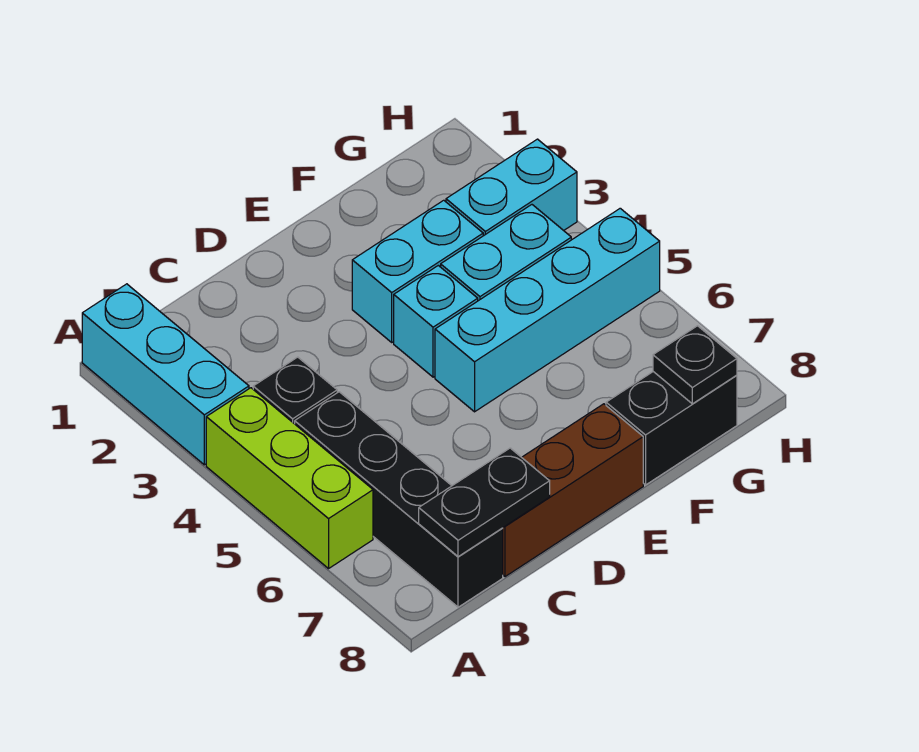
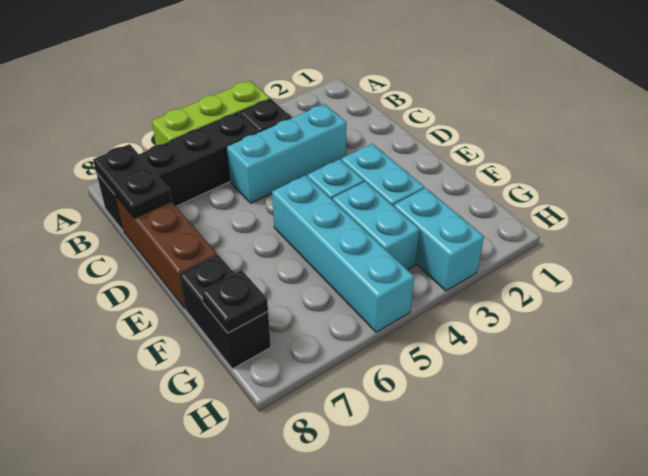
cyan brick A1:A3 level 1 -> cyan brick C3:C5 level 1

